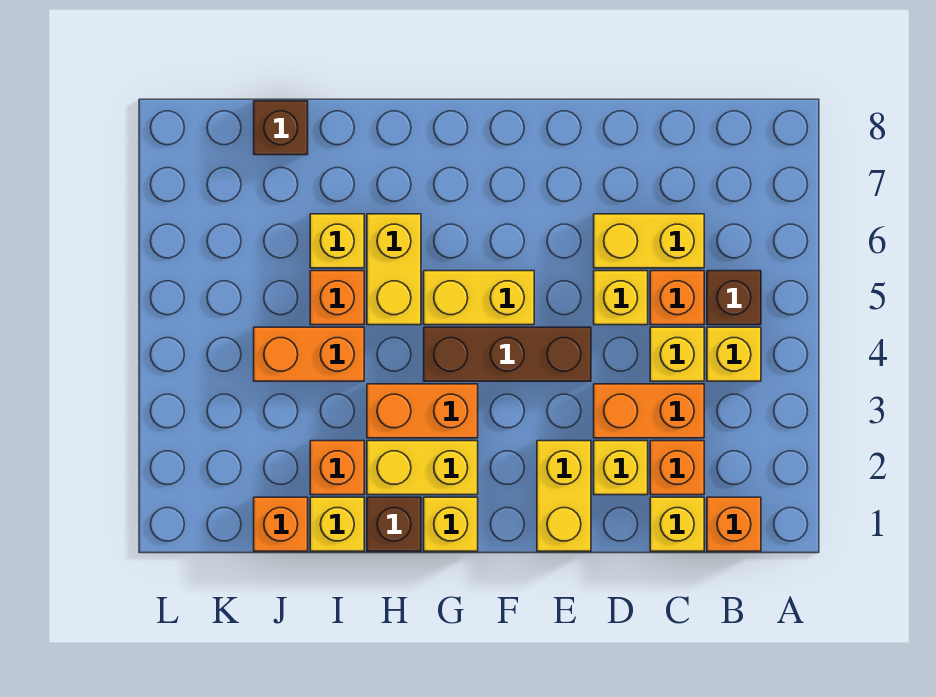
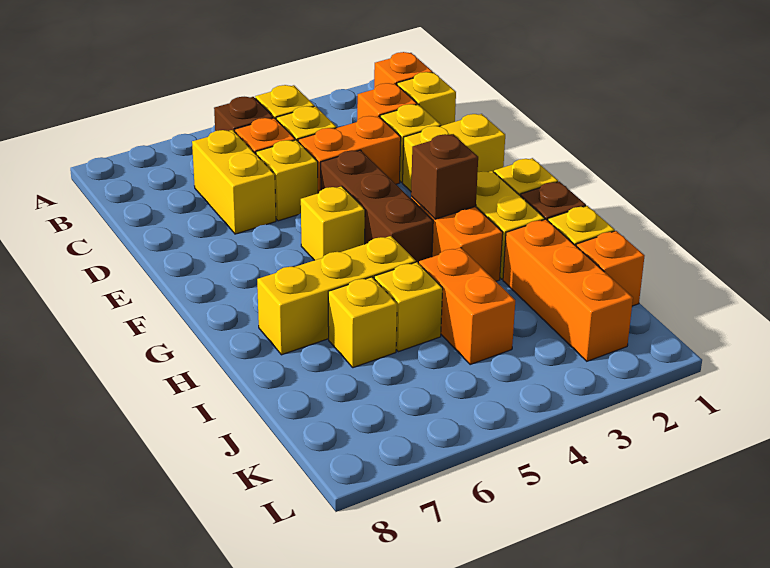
orange brick C3:D3 level 1 -> orange brick D3:D4 level 1
yellow brick F5:G5 level 1 -> yellow brick F5 level 1
yellow brick H5:H6 level 1 -> yellow brick H5:H7 level 1
orange brick I2 level 1 -> orange brick I2:K2 level 1
orange brick I5 level 1 -> yellow brick I5 level 1
brown brick J8 level 1 -> brown brick G3 level 2

